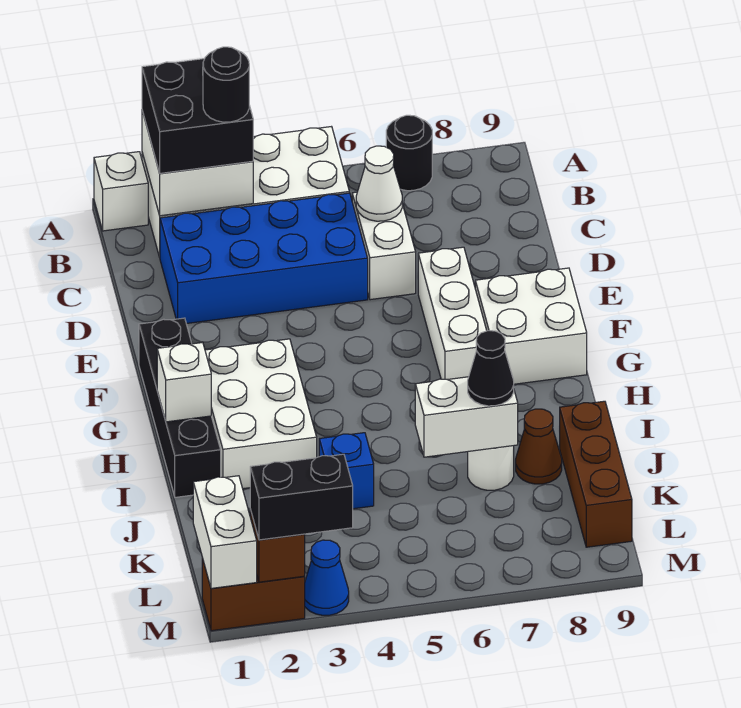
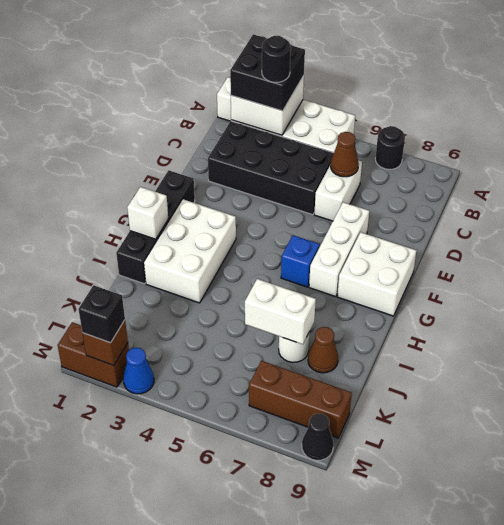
blue brick C2:D5 level 1 -> black brick C2:D5 level 1
white cone C6 level 2 -> brown cone C6 level 2
blue brick J4 level 1 -> blue brick G6 level 1
black cone J7 level 3 -> black cone M9 level 1
brown brick J9:L9 level 1 -> brown brick L7:L9 level 1
white brick L1:M1 level 2 -> none
black brick M2:M3 level 3 -> black brick M2 level 3

